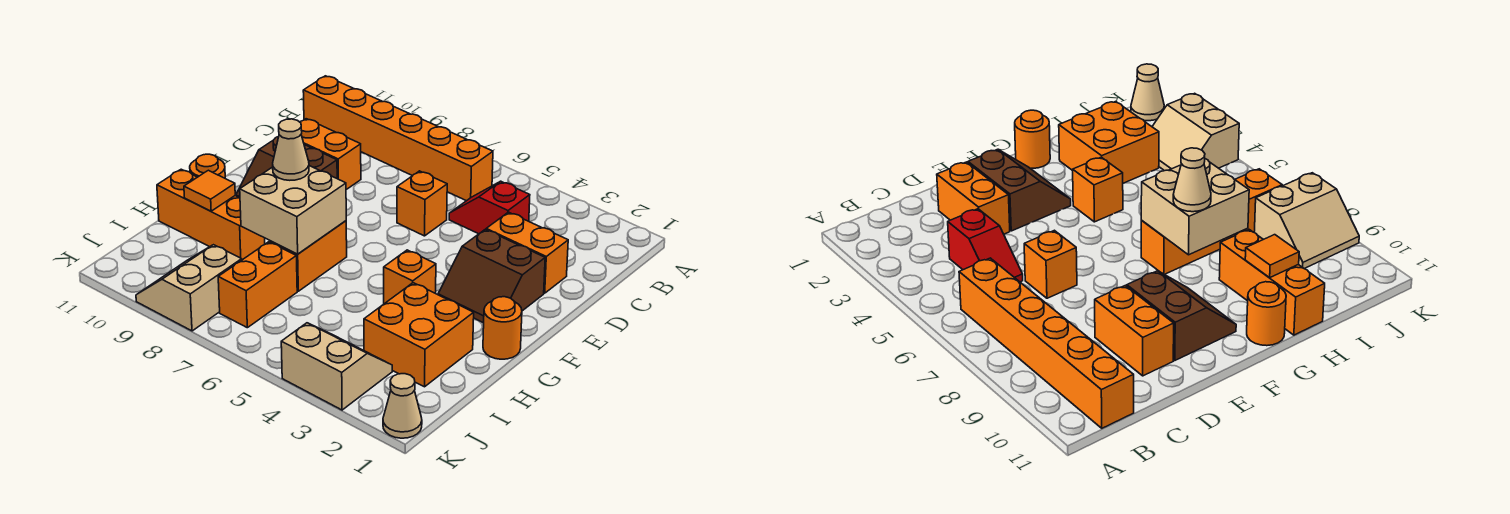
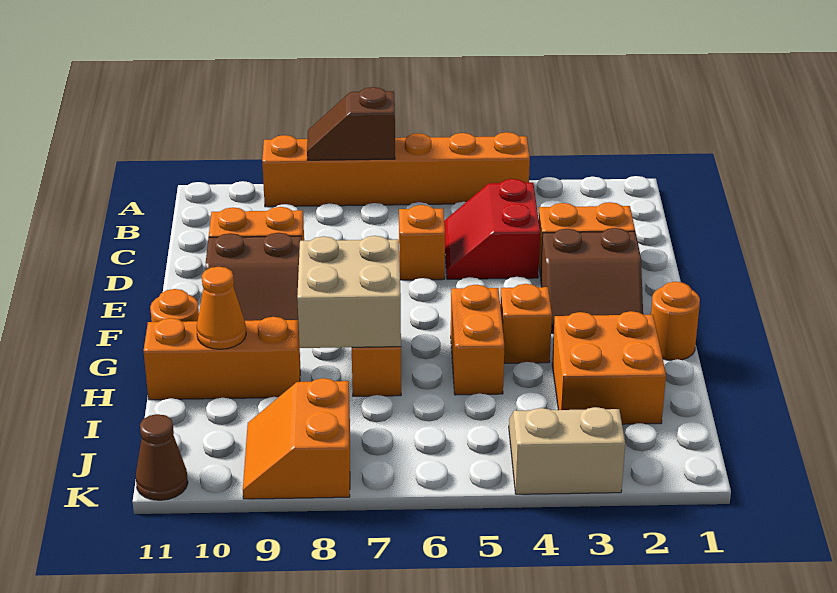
none -> brown slope A7:A8 level 2 top 7
orange brick B6:B11 level 1 -> orange brick A4:A9 level 1
red slope C4:C5 level 1 top 4 -> red slope C4:D5 level 1 top 4
tan cone G8 level 3 -> none
orange tile H10 level 2 -> orange cone H10 level 2
orange brick I7:J7 level 1 -> orange brick G5:H5 level 1
tan slope J8:K9 level 1 top 8 -> orange slope J8:K9 level 1 top 8
tan cone K1 level 1 -> none
none -> brown cone K11 level 1

